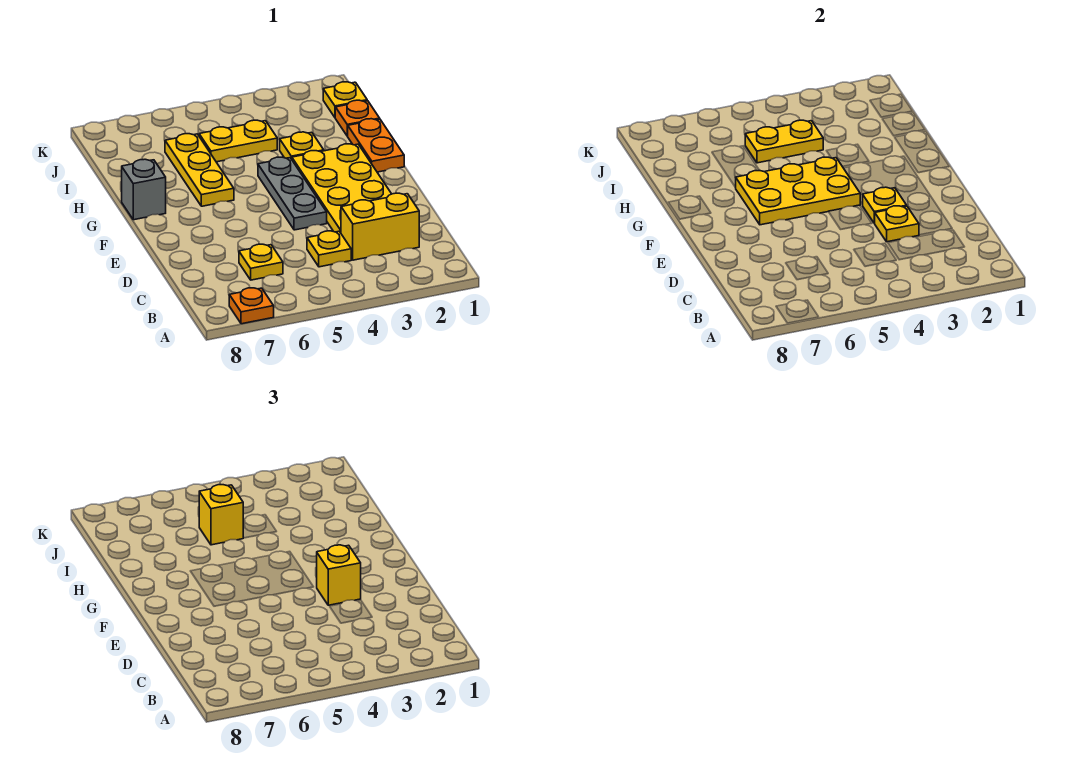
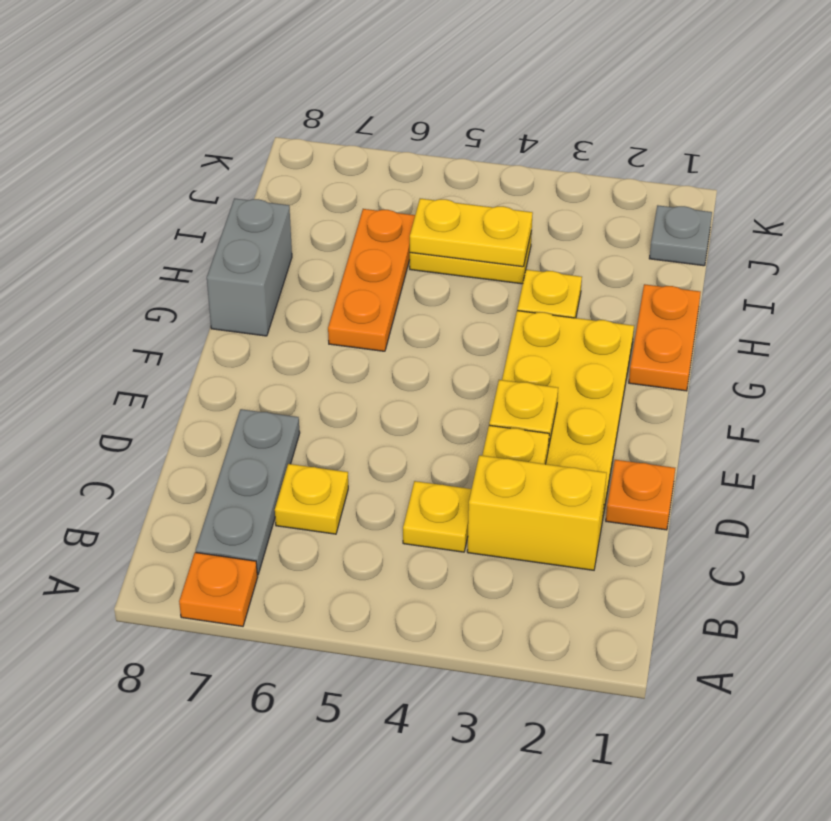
yellow brick E3 level 3 -> none
grey plate E4:G4 level 1 -> grey plate B7:D7 level 1
yellow plate F4:G6 level 2 -> none
yellow plate G6:I6 level 1 -> orange plate G6:I6 level 1
grey brick G8 level 1 -> grey brick G8:H8 level 1
orange plate I1 level 1 -> orange plate D1 level 1
yellow brick I5 level 3 -> none
yellow plate J1 level 1 -> grey plate J1 level 1

